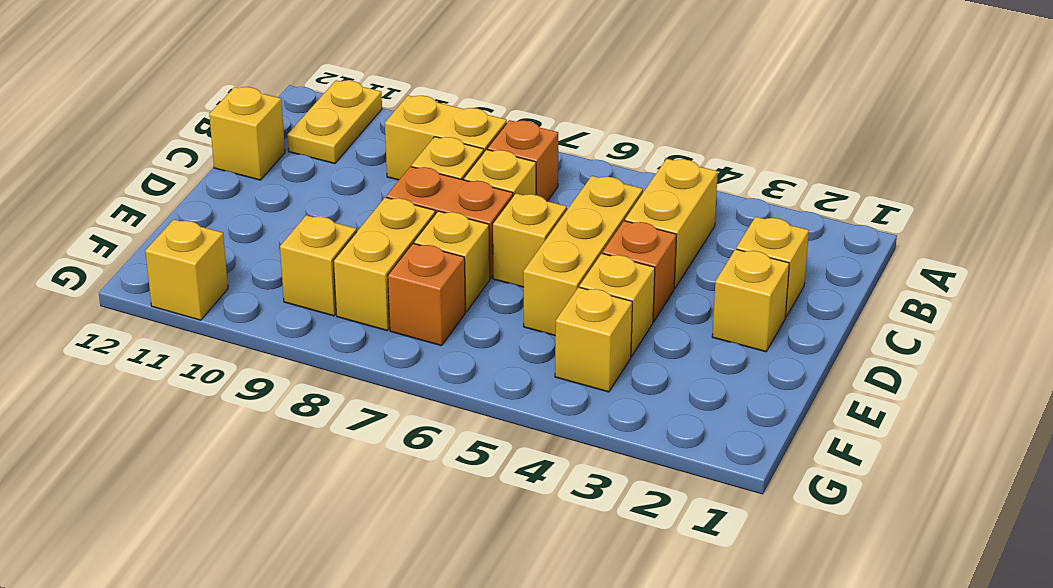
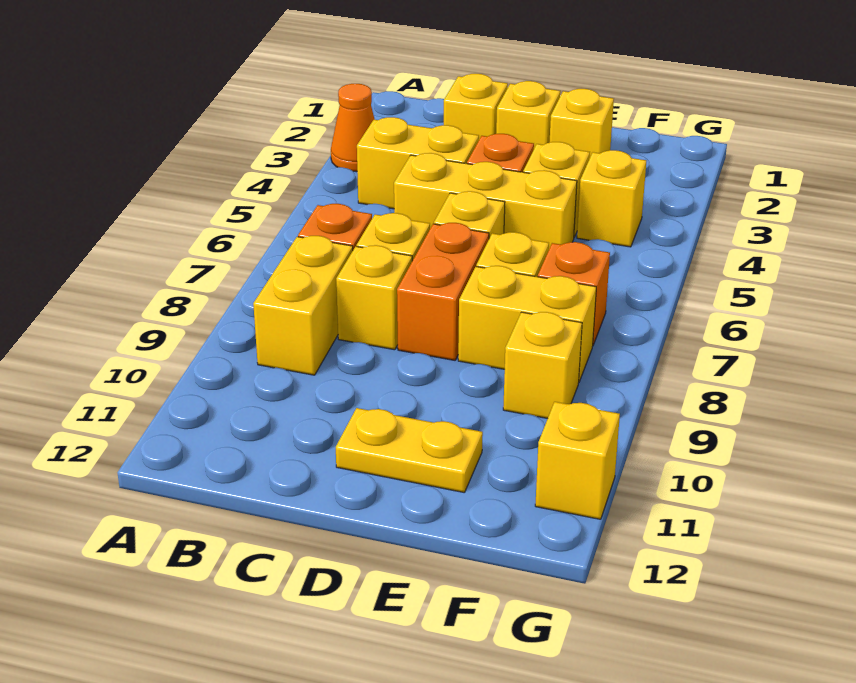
none -> orange cone A3 level 1
yellow plate A11:B11 level 1 -> yellow plate D11:E11 level 1
yellow brick C12 level 1 -> yellow brick E2 level 1

